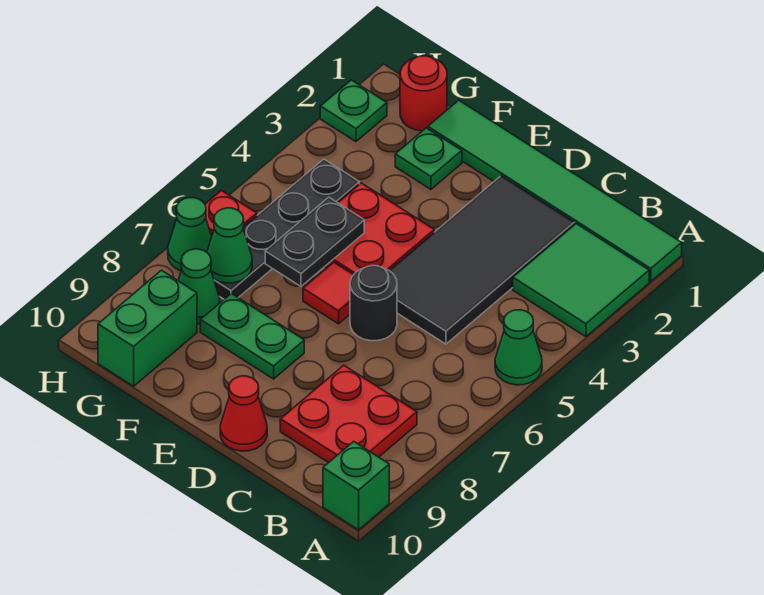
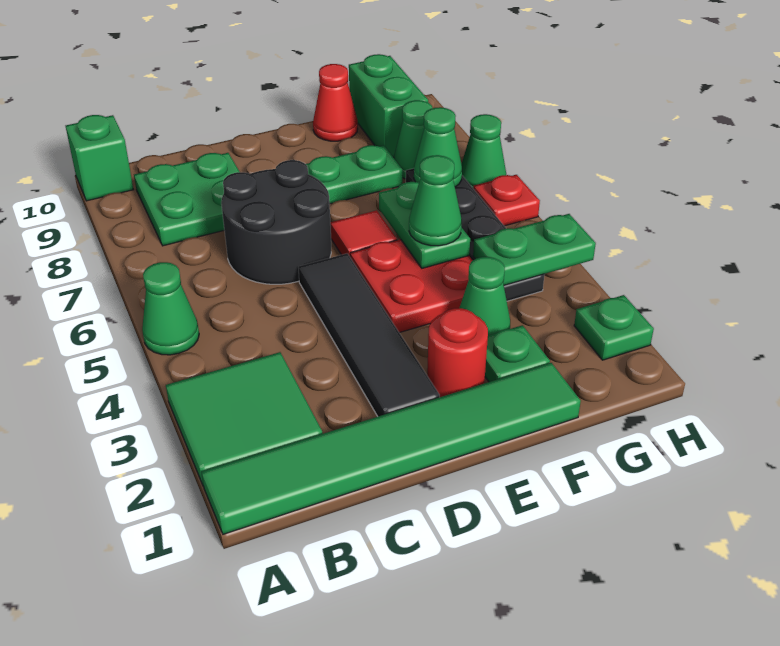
red plate B8:C9 level 1 -> green plate B8:C9 level 1
black tile C2:D5 level 1 -> black tile D2:D5 level 1
black round brick D6 level 1 -> black round brick C6:D7 level 1
red cone D10 level 1 -> red cone F10 level 1
none -> green cone F3 level 1
black plate F5:F6 level 2 -> green plate F5:F6 level 2
none -> green cone F5 level 3
red round brick G1 level 1 -> red round brick E2 level 1
none -> green plate G4:H4 level 2

